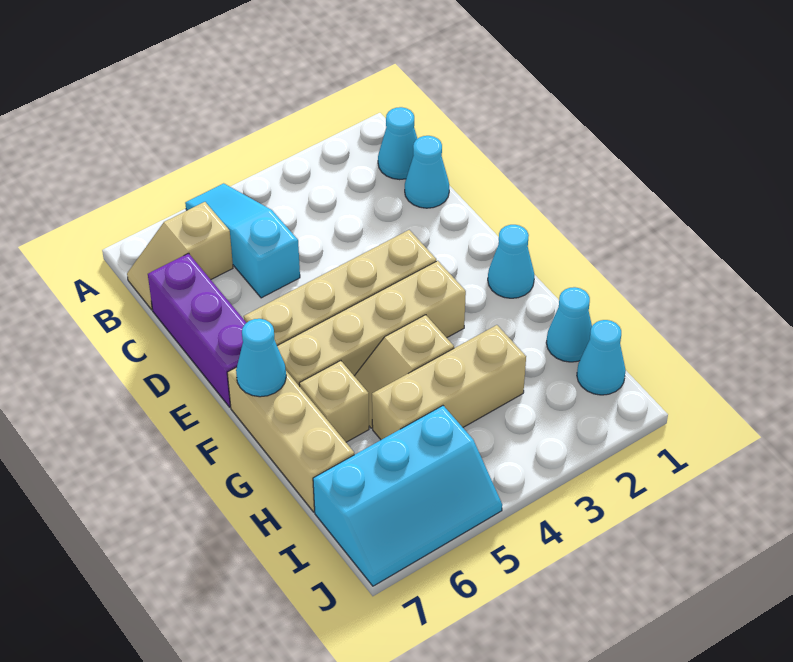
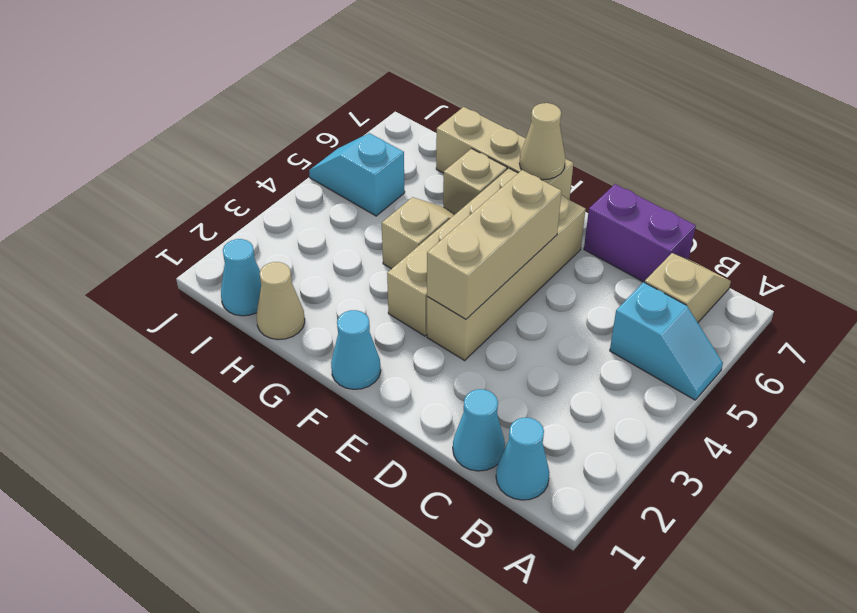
cyan slope A5:C5 level 1 top C -> cyan slope A5:B5 level 1 top B
purple brick C7:E7 level 1 -> purple brick C7:D7 level 1
cyan cone F7 level 2 -> tan cone F7 level 2
cyan cone H1 level 1 -> tan cone H1 level 1
tan brick H3:H5 level 1 -> tan brick E3:E5 level 2
cyan slope I5:J7 level 1 top I -> cyan slope I5:J5 level 1 top I

